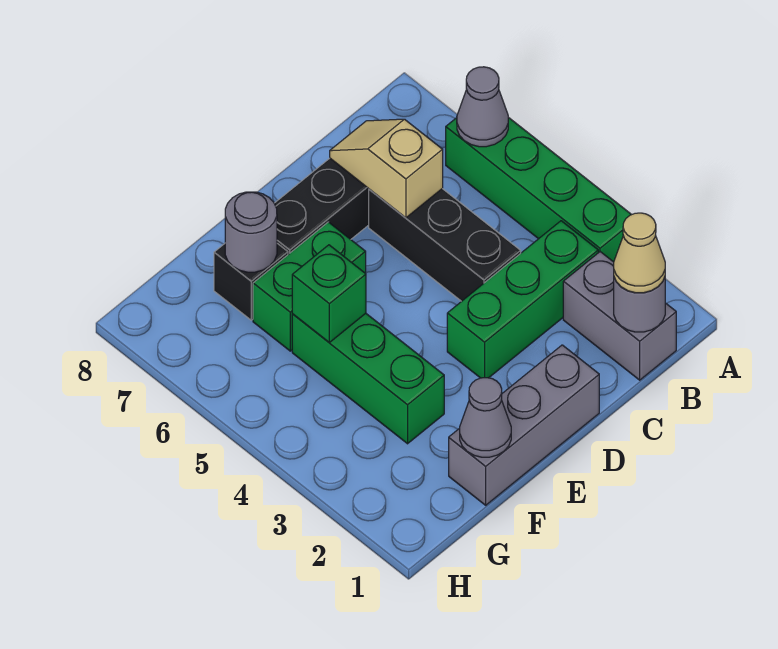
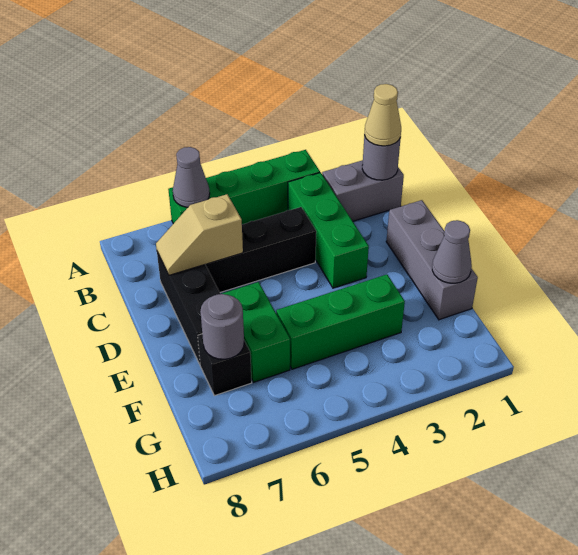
green brick F5 level 2 -> none

